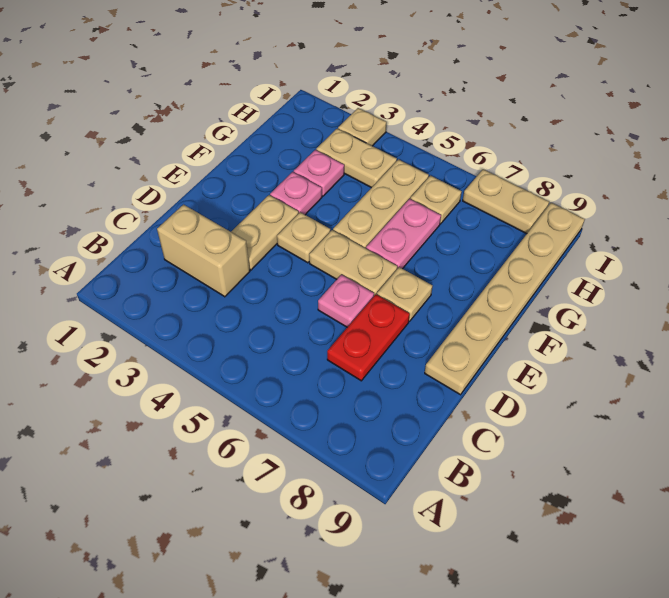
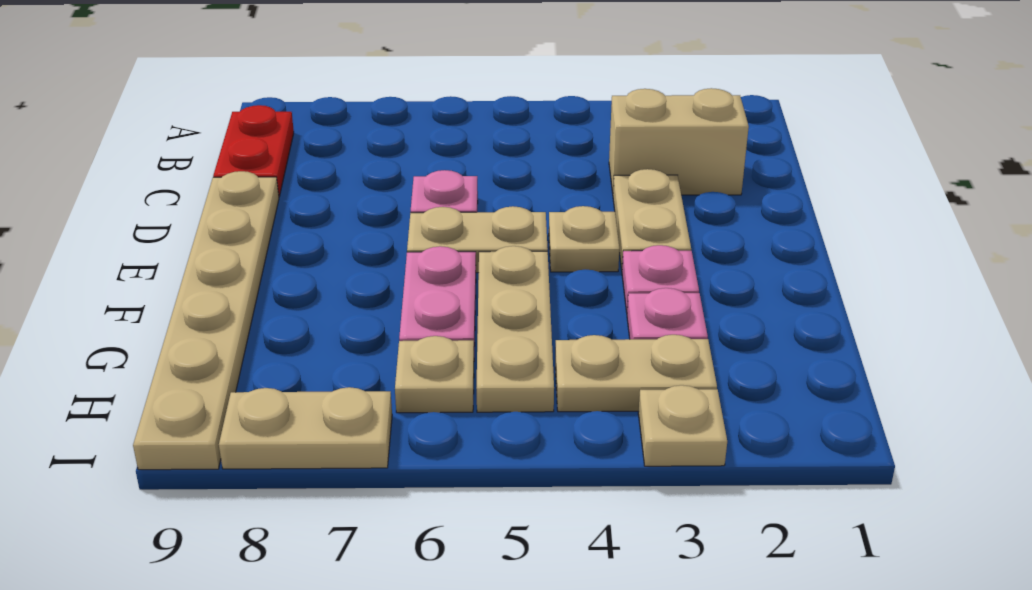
red plate C7:D7 level 1 -> red plate B9:C9 level 1
tan plate E7 level 1 -> none

